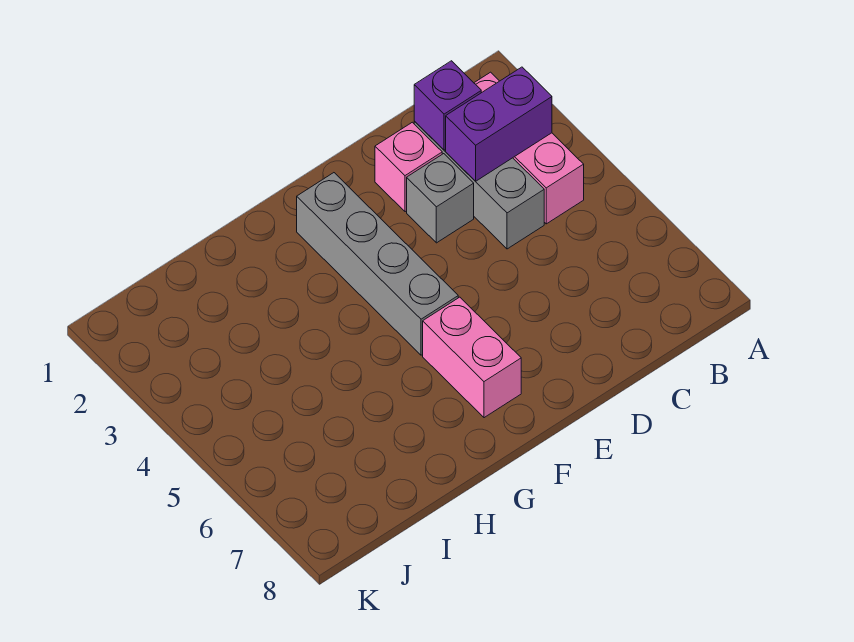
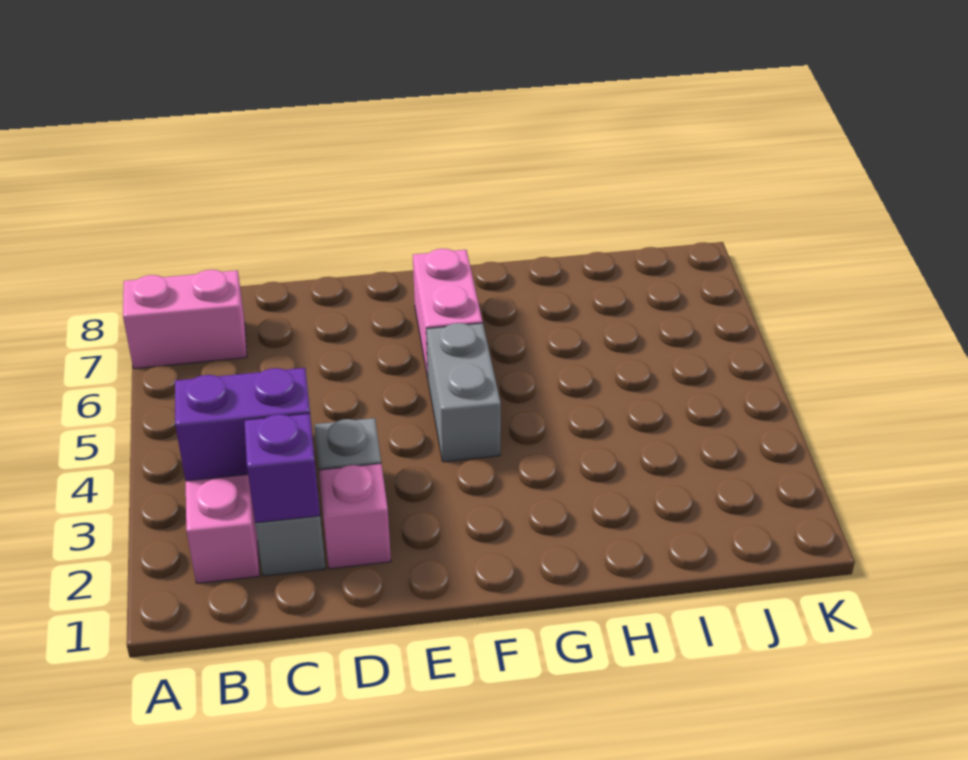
none -> pink brick A7:B7 level 1
grey brick F2:F5 level 1 -> grey brick F4:F5 level 1

